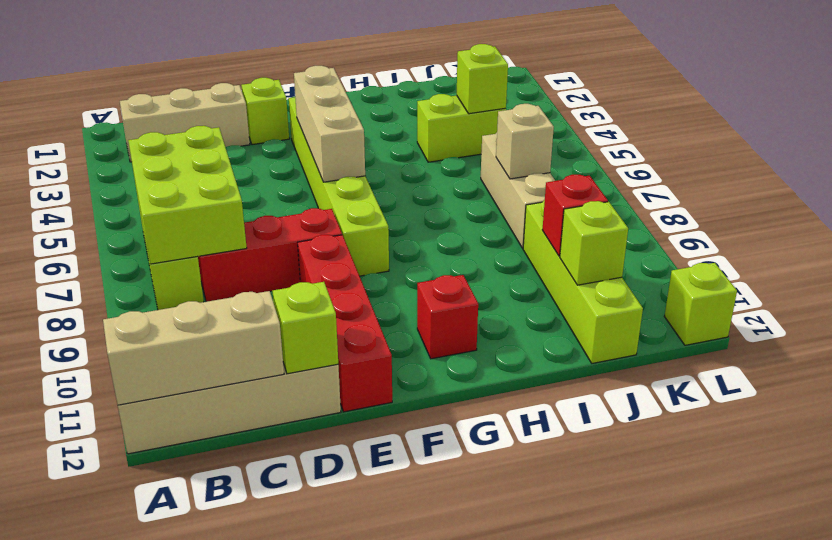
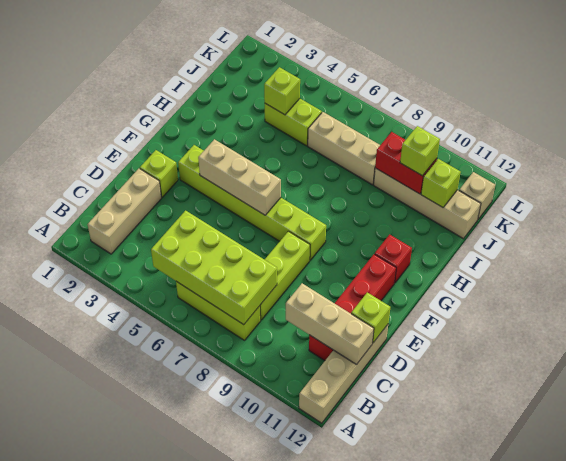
tan brick A12:C12 level 2 -> tan brick C10:C12 level 2
lime brick B6:C8 level 2 -> lime brick B5:C8 level 2
red brick C8:E8 level 1 -> lime brick C8:E8 level 1
red brick E9:E12 level 1 -> red brick C11:F11 level 1
lime brick I4:J4 level 1 -> lime brick J4:J5 level 1
tan brick J7 level 2 -> tan brick K12 level 1
lime brick J9:J12 level 1 -> tan brick J9:J12 level 1
red brick J10 level 2 -> red brick J9:J10 level 2
lime brick L12 level 1 -> lime brick J10 level 3

